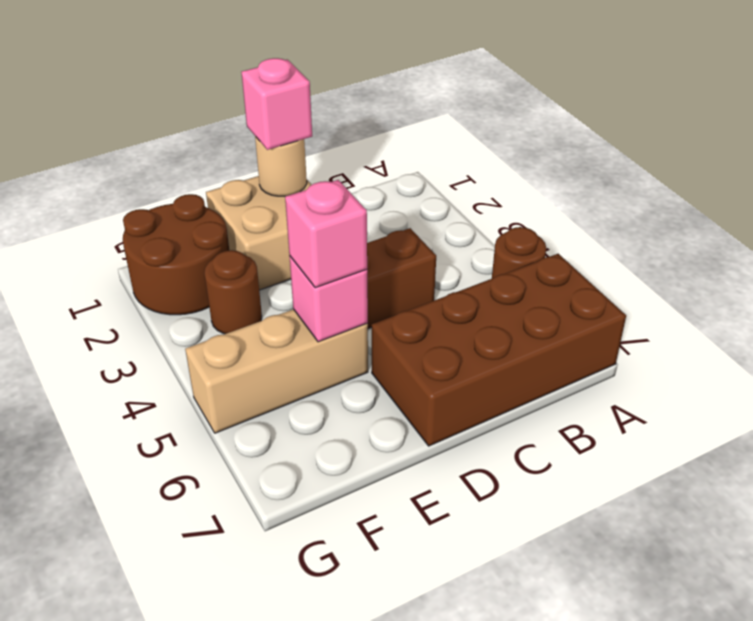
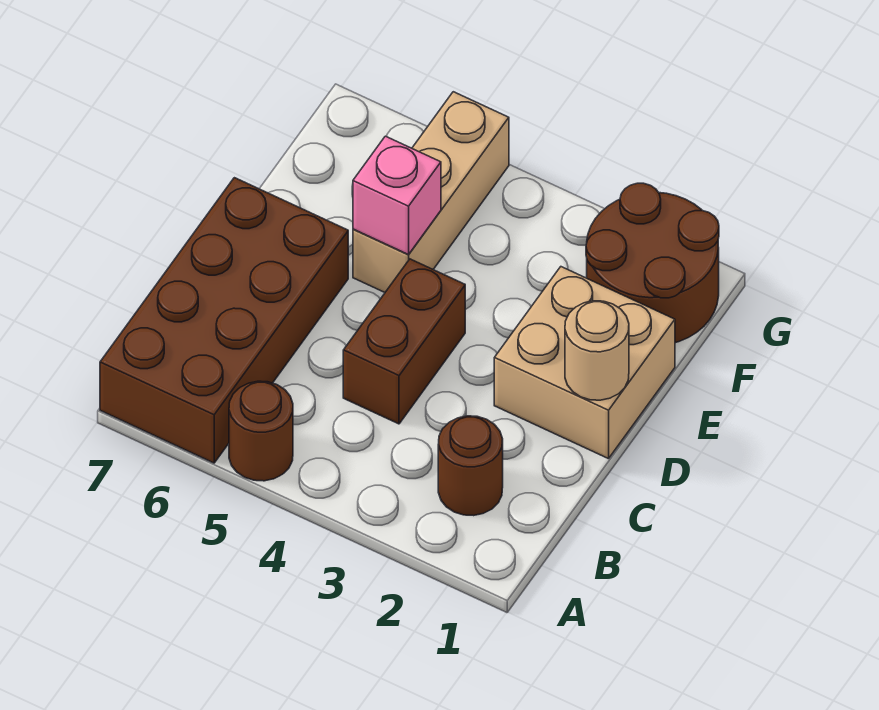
pink brick D1 level 3 -> none
pink brick E5 level 3 -> none
brown round brick F3 level 1 -> brown round brick B2 level 1

